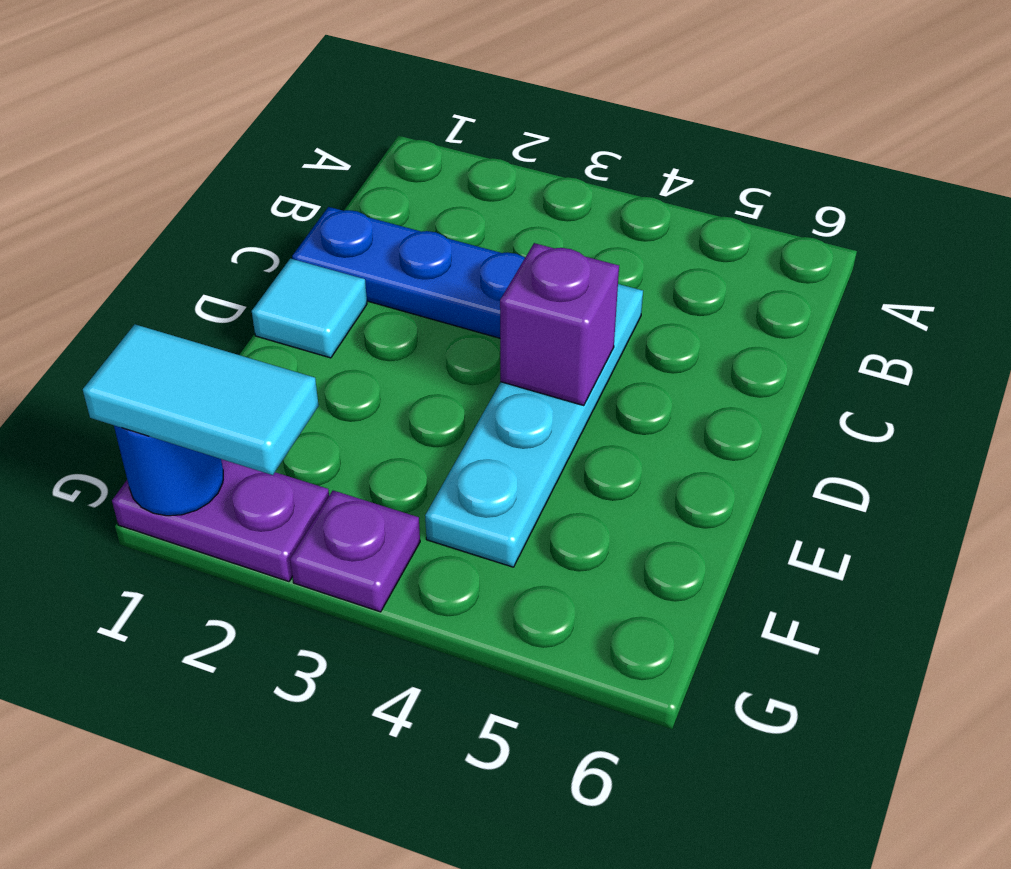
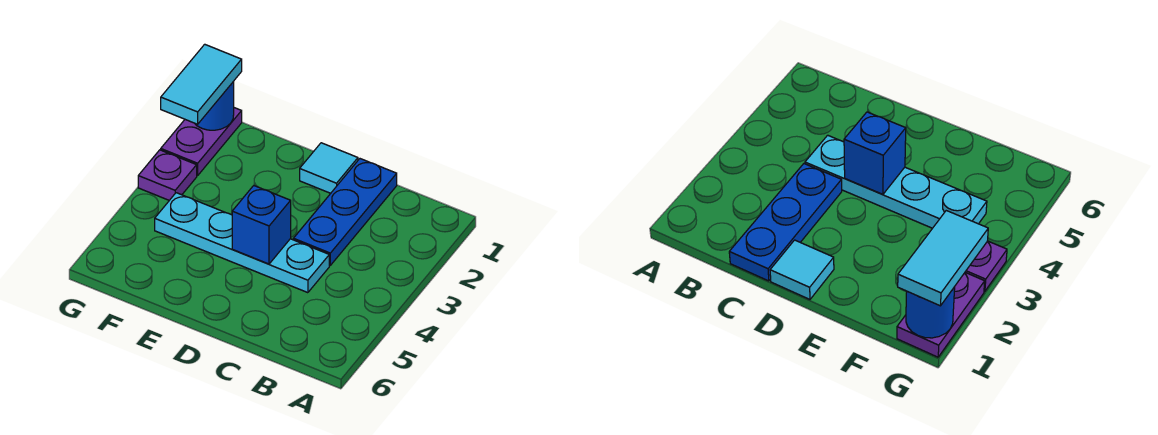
purple brick D4 level 2 -> blue brick D4 level 2

